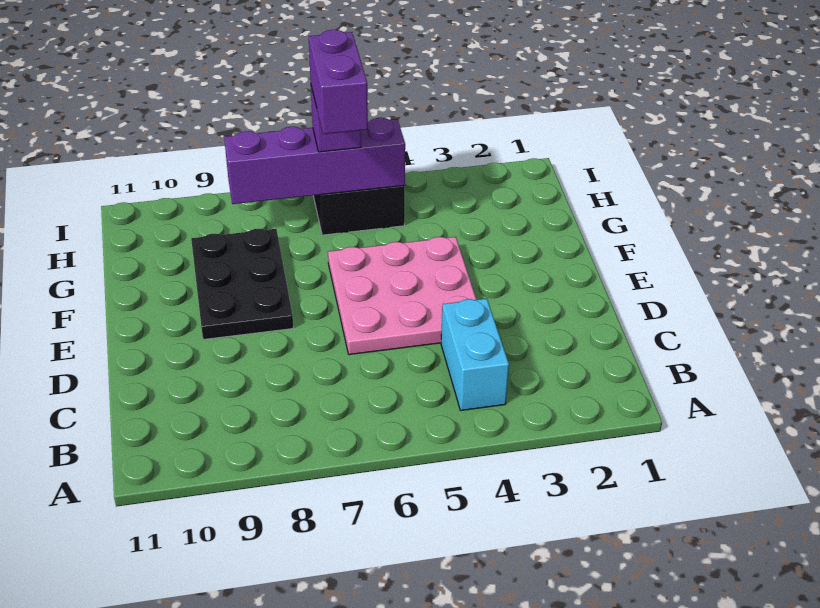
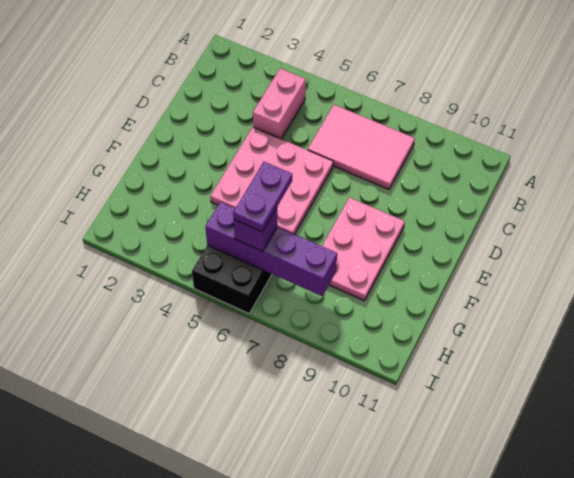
cyan brick B4:C4 level 1 -> pink brick B4:C4 level 1
none -> pink tile B6:C8 level 1
black plate E8:G9 level 1 -> pink plate E8:G9 level 1
purple brick G6:H6 level 4 -> purple plate G6:H6 level 4

